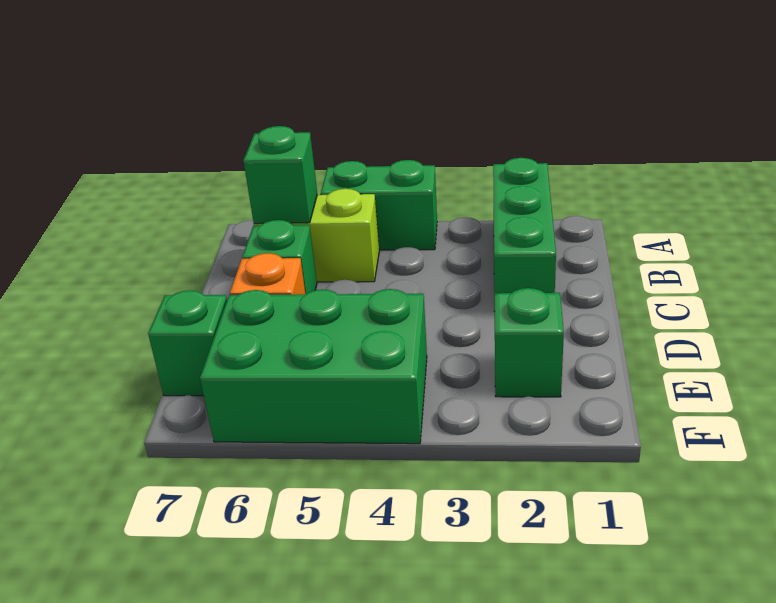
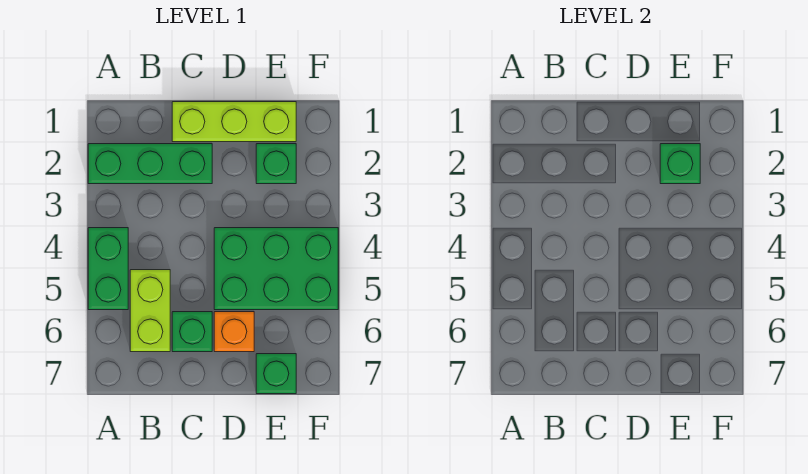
green brick B6 level 2 -> green brick E2 level 2
none -> lime brick C1:E1 level 1
green brick E4:F6 level 1 -> green brick D4:F5 level 1

